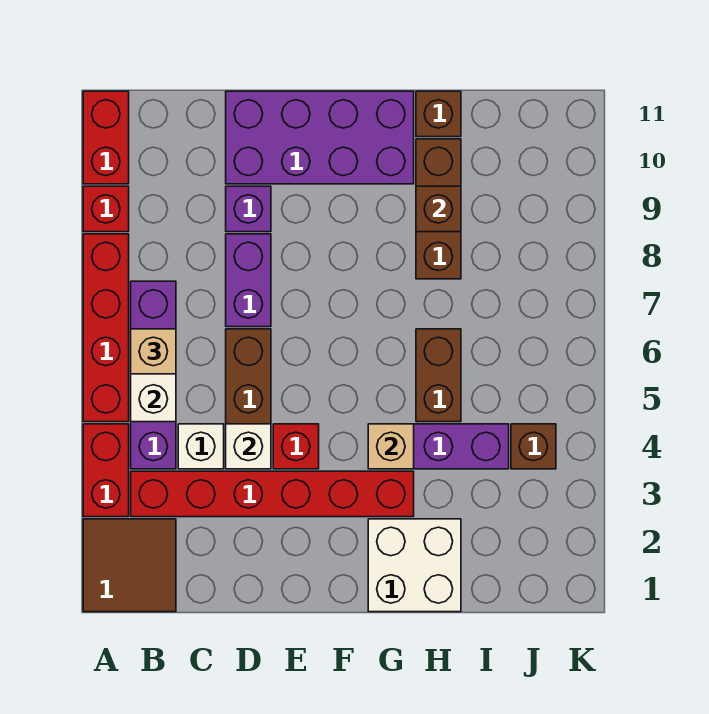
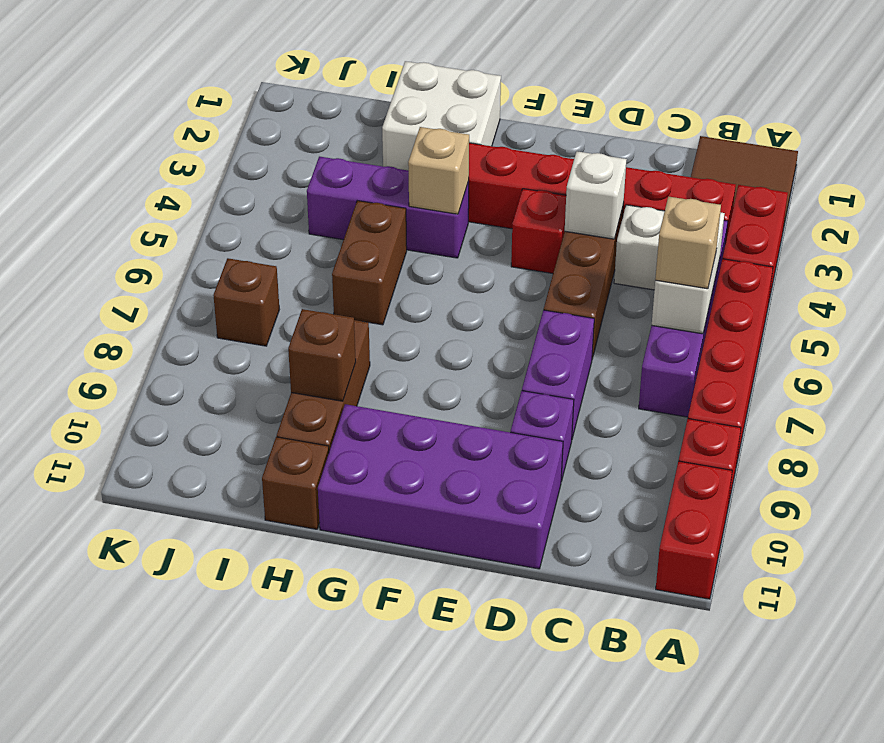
brown brick J4 level 1 -> brown brick J7 level 1

